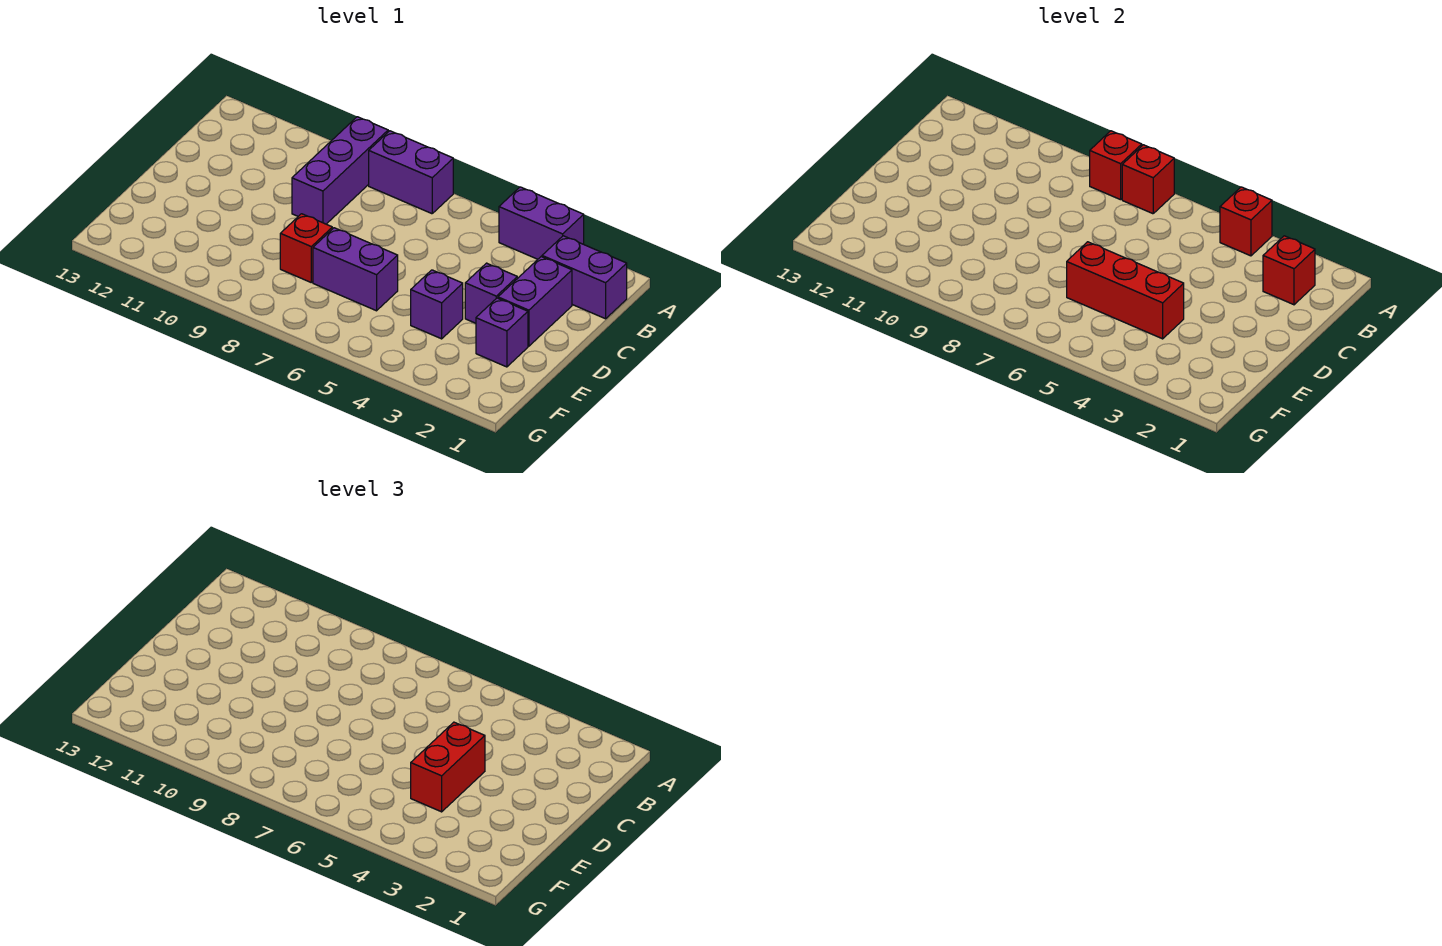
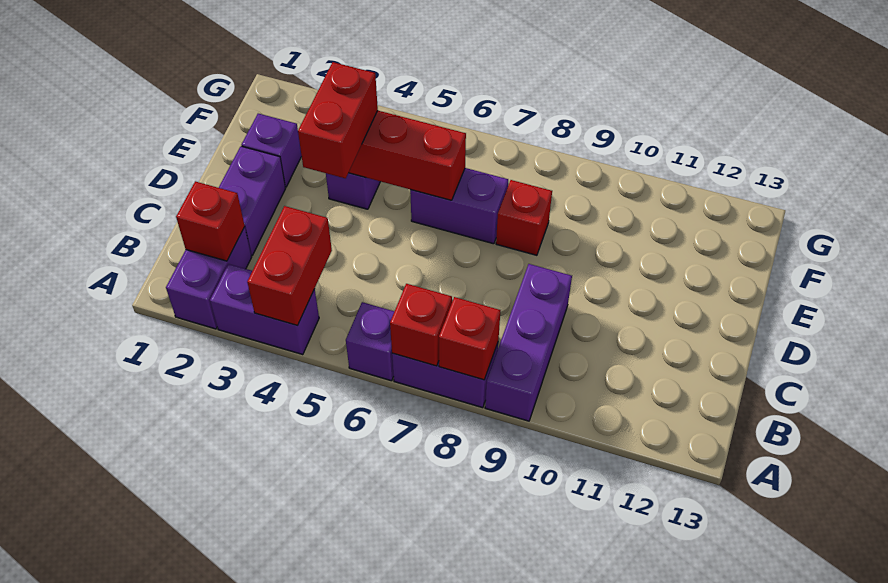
red brick A4 level 2 -> red brick A4:B4 level 2
purple brick B1:B2 level 1 -> purple brick A2:B2 level 1
purple brick D3 level 1 -> purple brick A6 level 1

